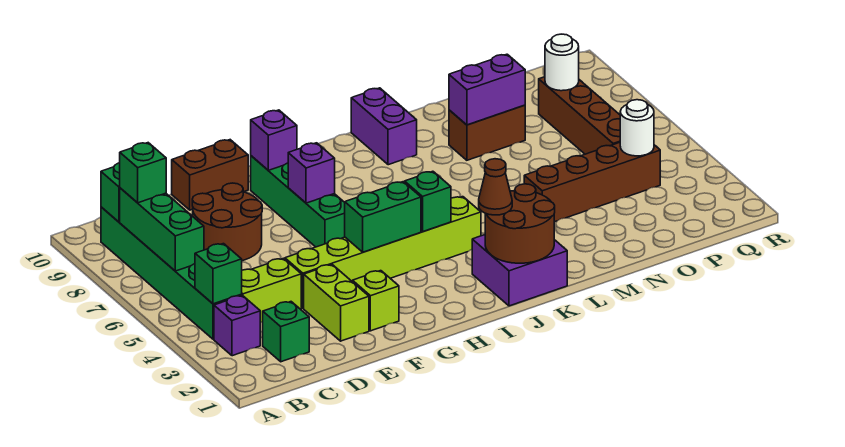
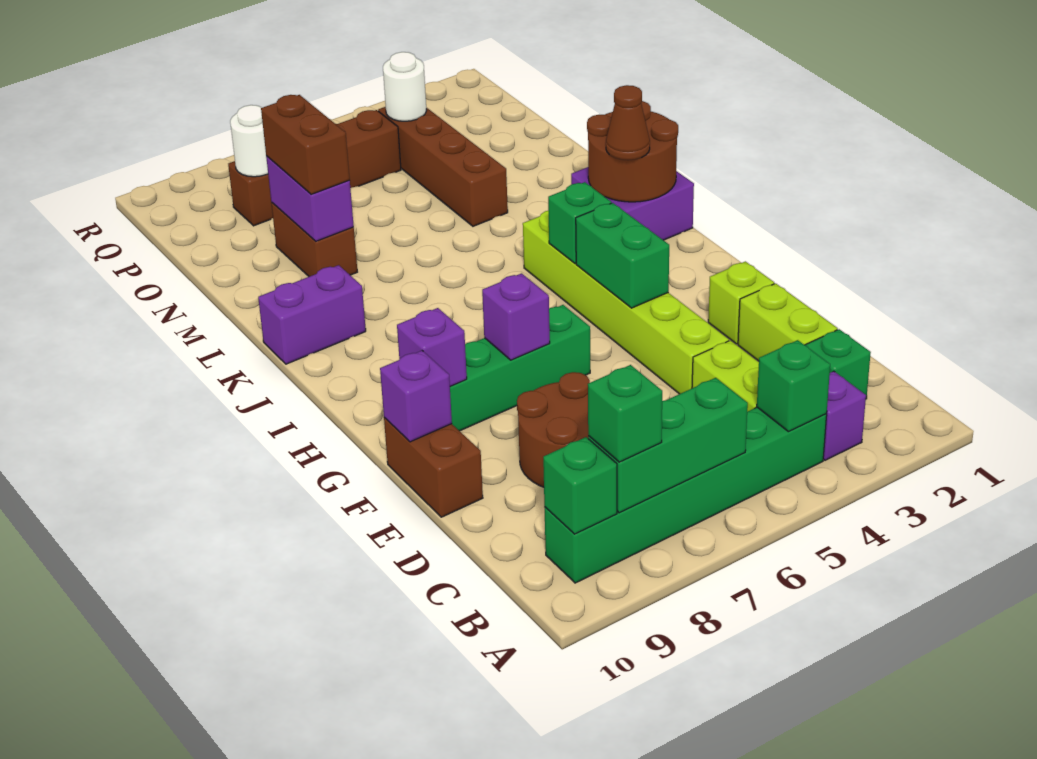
lime brick E2:E3 level 1 -> lime brick D2:E2 level 1
none -> purple brick F10 level 2
none -> brown brick M8:N8 level 3

